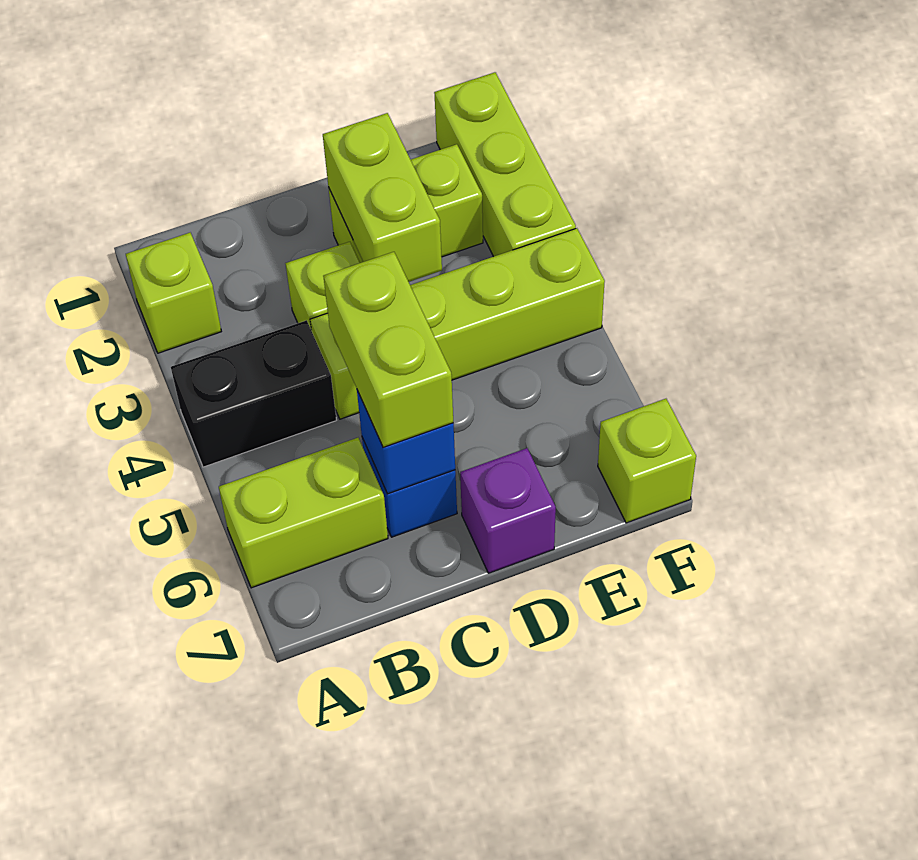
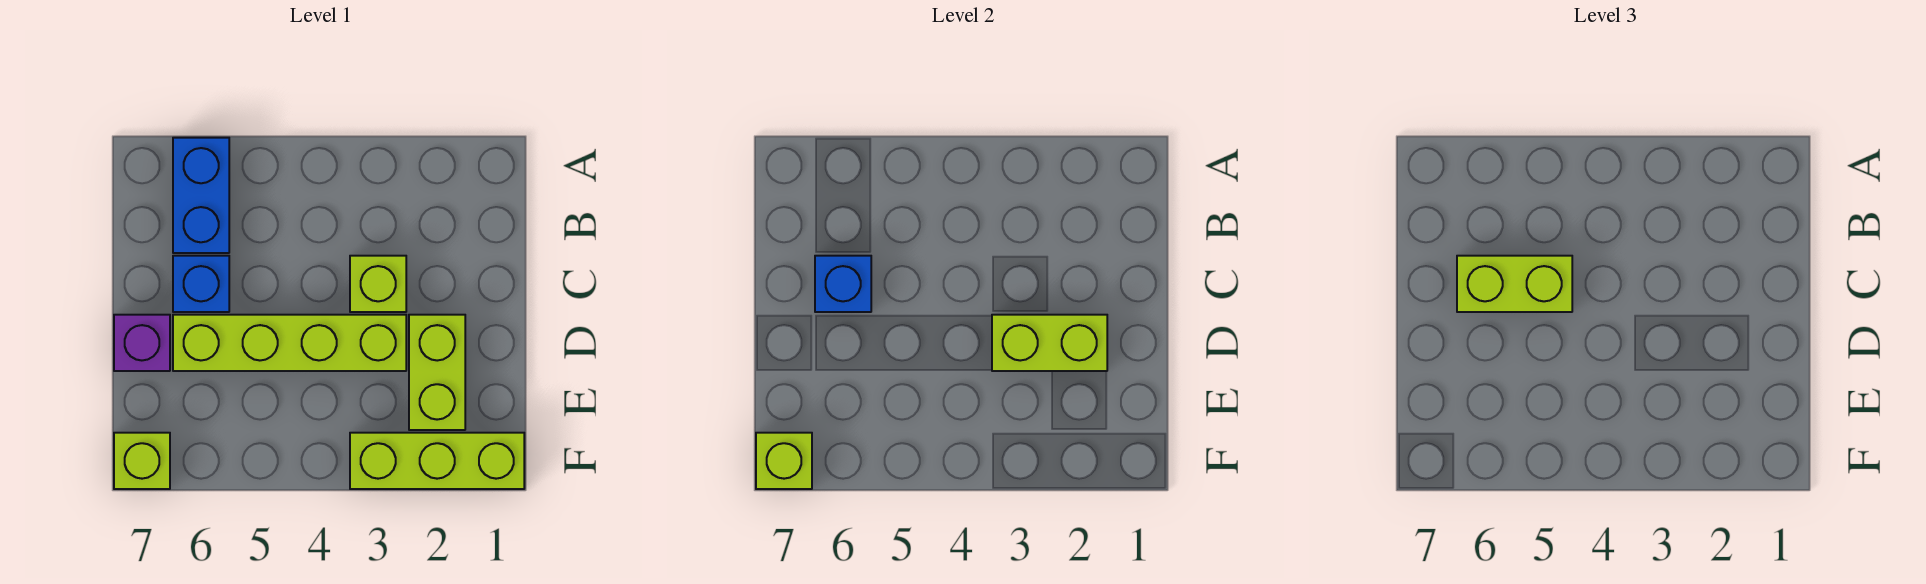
lime brick A2 level 1 -> lime brick F7 level 2
black brick A4:B4 level 1 -> none
lime brick A6:B6 level 1 -> blue brick A6:B6 level 1
lime brick C4:F4 level 1 -> lime brick D3:D6 level 1

